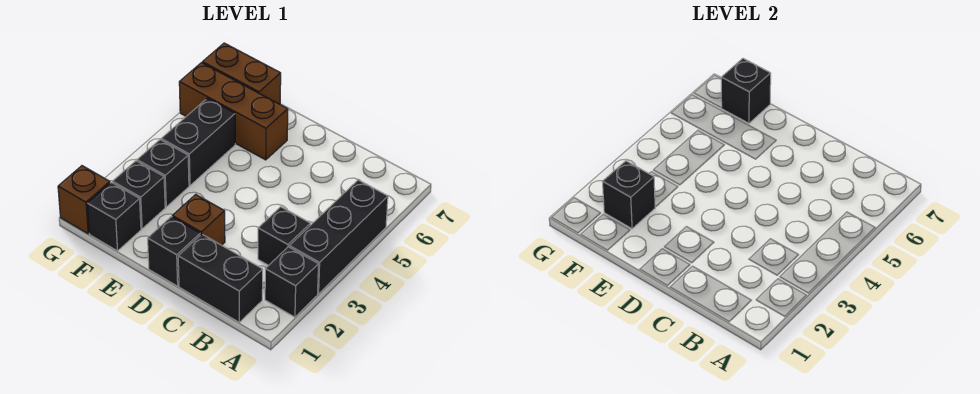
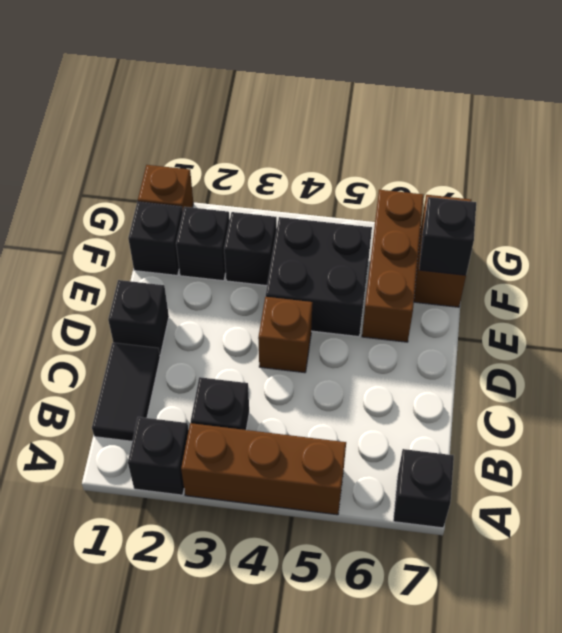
black brick A3:A5 level 1 -> brown brick A3:A5 level 1
black brick B1:C1 level 1 -> black tile B1:C1 level 1
brown brick D2 level 1 -> brown brick D4 level 1
black brick F2 level 2 -> black brick A7 level 1
black brick F4:F5 level 1 -> black brick E4:F5 level 1

